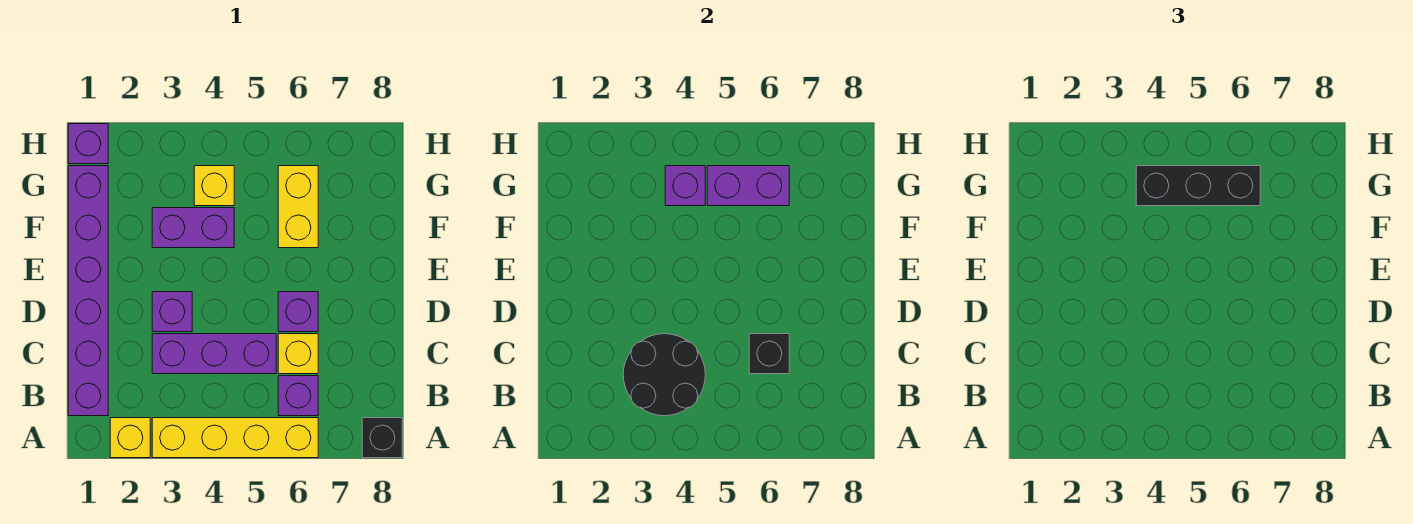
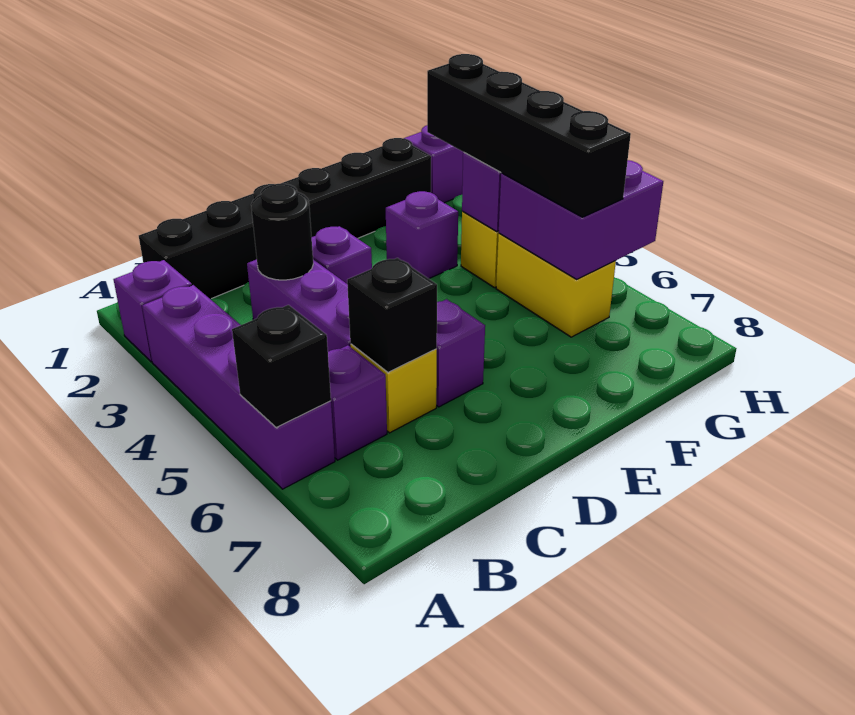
yellow brick A2 level 1 -> purple brick A2 level 1
yellow brick A3:A6 level 1 -> purple brick A3:A6 level 1
black brick A8 level 1 -> black brick A6 level 2
purple brick B1:G1 level 1 -> black brick B1:G1 level 1
black round brick B3:C4 level 2 -> black round brick C3 level 2
purple brick F3:F4 level 1 -> purple brick F3 level 1
yellow brick F6:G6 level 1 -> yellow brick G5:G6 level 1
black brick G4:G6 level 3 -> black brick G3:G6 level 3
purple brick G5:G6 level 2 -> purple brick G5:H6 level 2

